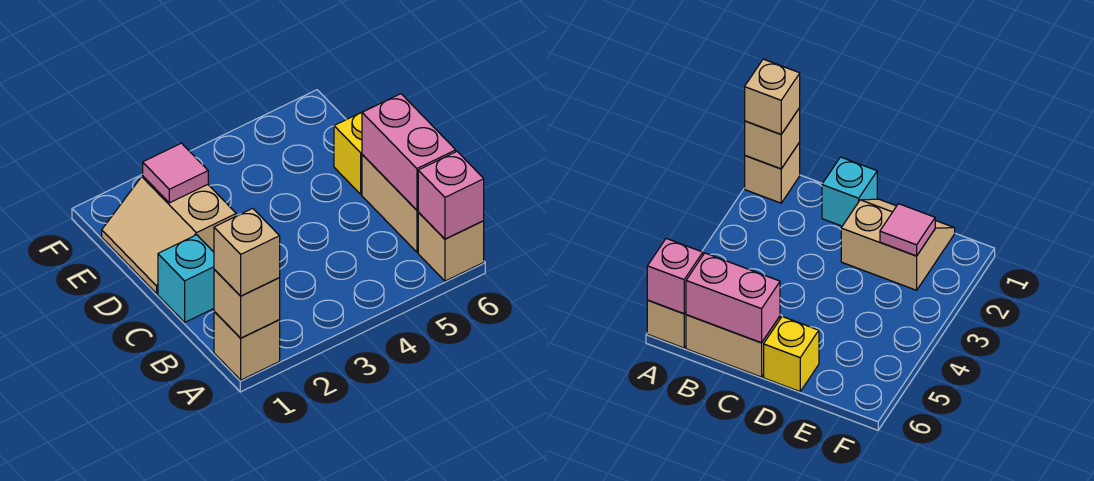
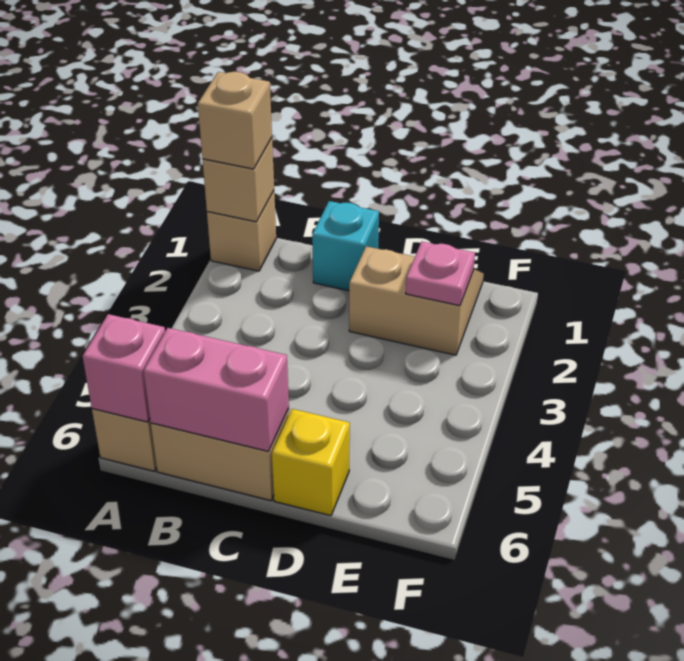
pink tile E2 level 2 -> pink plate E2 level 2

